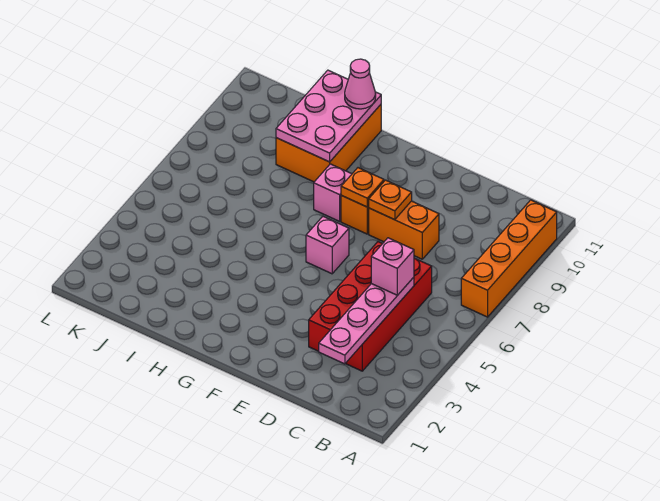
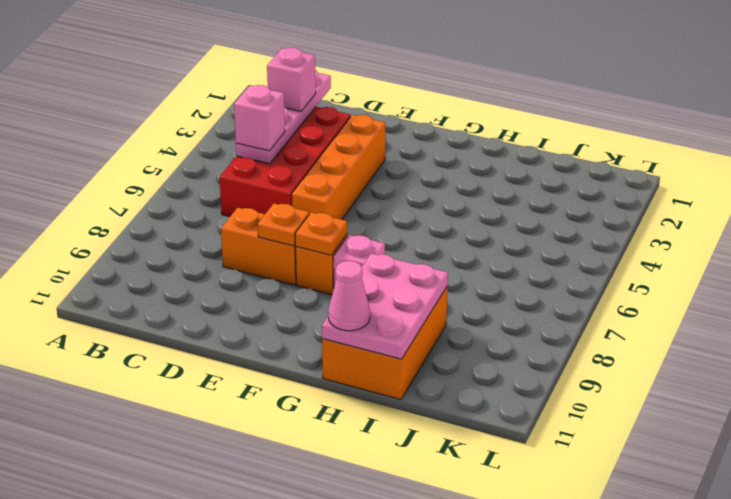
orange brick A7:A10 level 1 -> orange brick E3:E6 level 1
pink brick F6 level 1 -> pink brick C3 level 3

